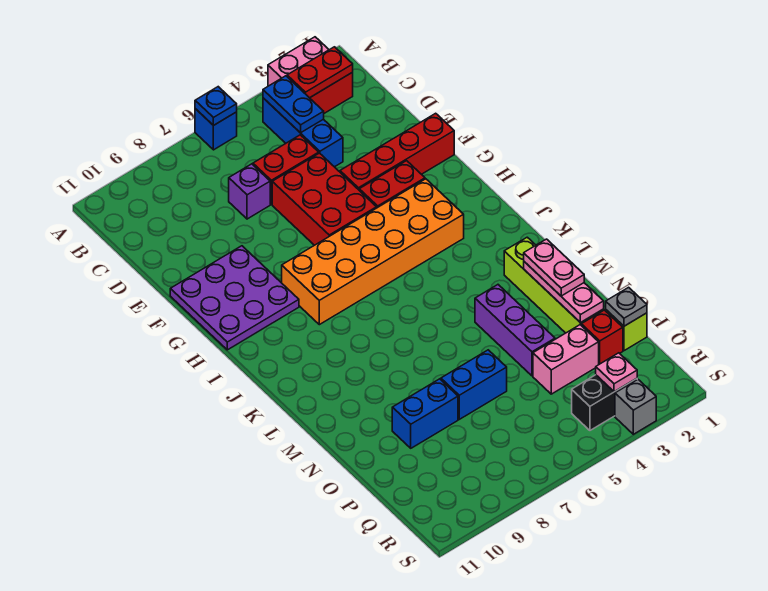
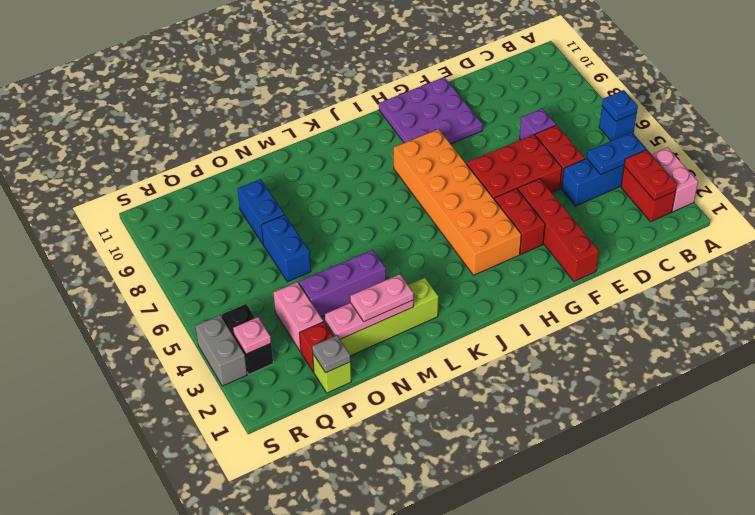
grey brick S3 level 1 -> grey brick S3:S4 level 1

